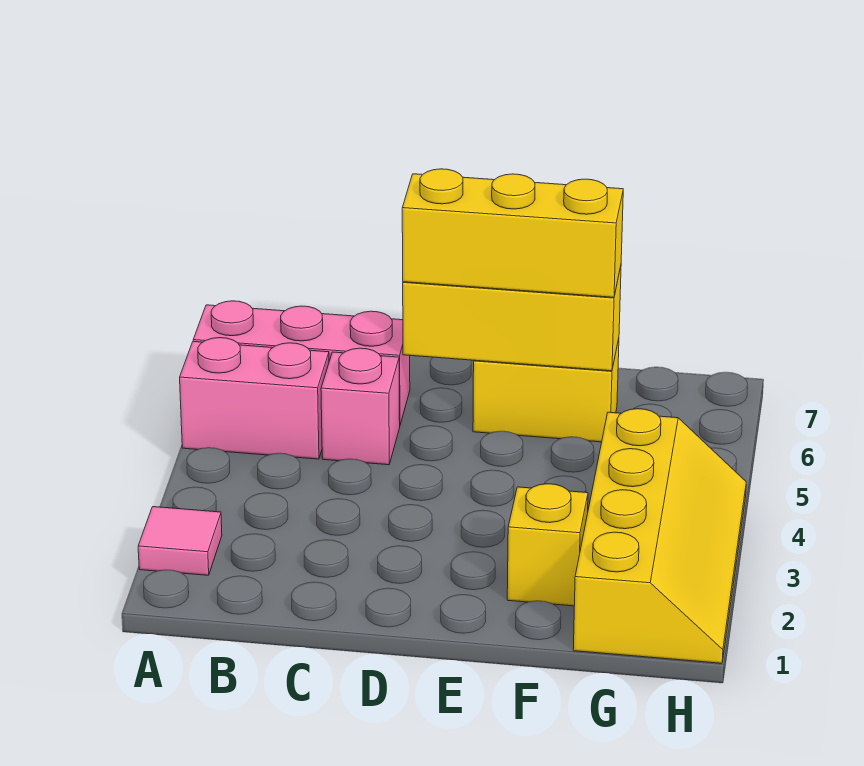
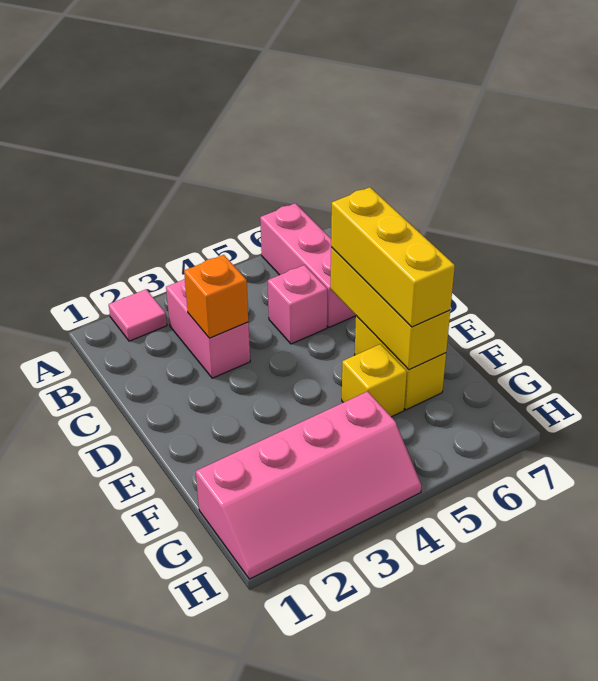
pink brick A5:B5 level 1 -> pink brick B3:C3 level 1
none -> orange brick C3 level 2
yellow brick F2 level 1 -> yellow brick F5 level 1
yellow slope G1:H4 level 1 top G -> pink slope G1:H4 level 1 top G

